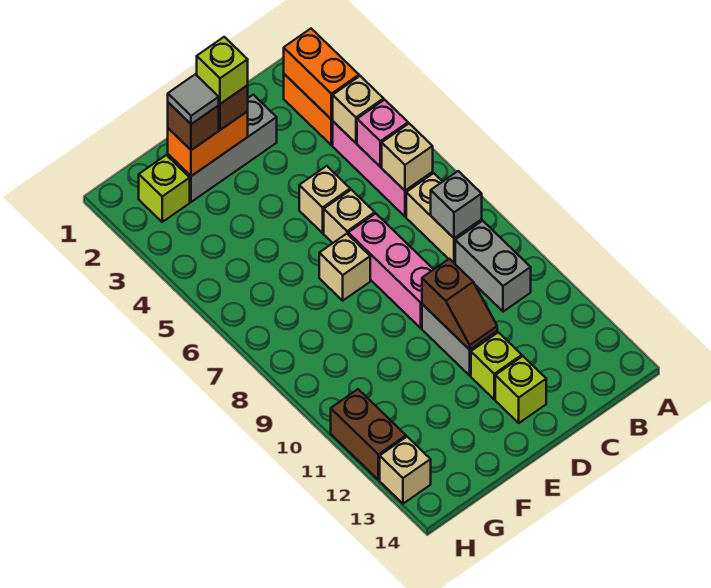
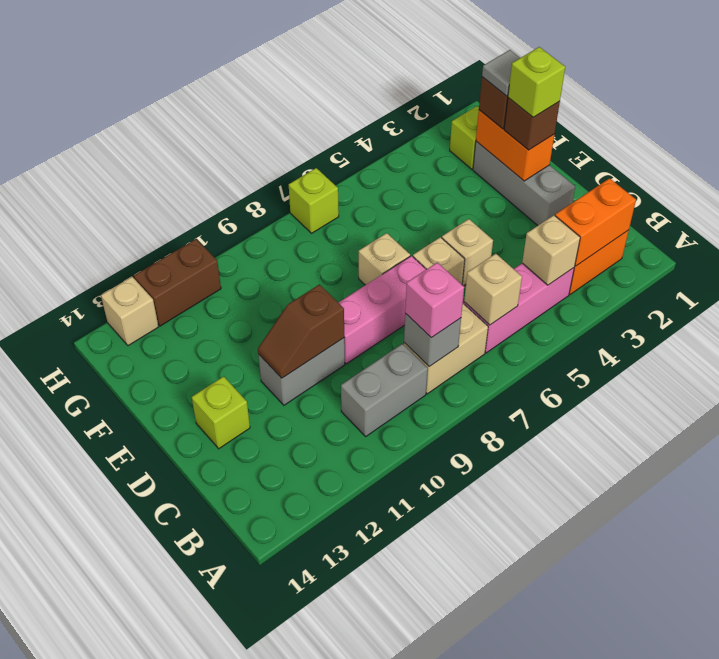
pink brick B5 level 2 -> pink brick B8 level 3
lime brick D12 level 1 -> lime brick H7 level 1

